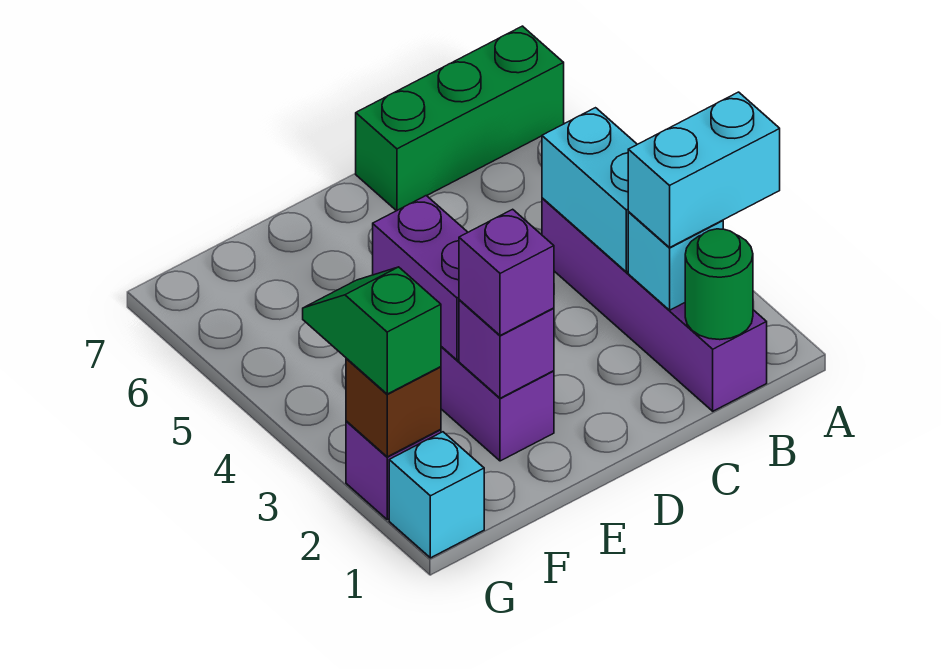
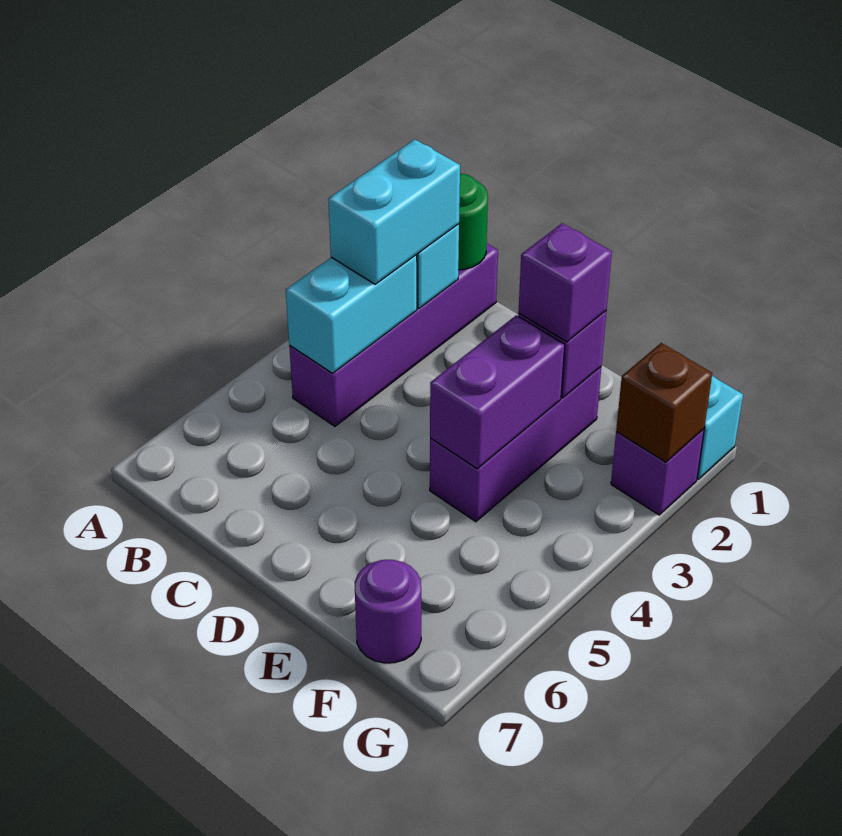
cyan brick A2:B2 level 3 -> cyan brick B2:B3 level 3
green brick A7:C7 level 1 -> none
none -> purple round brick F7 level 1
green slope G2:G3 level 3 top 2 -> none

